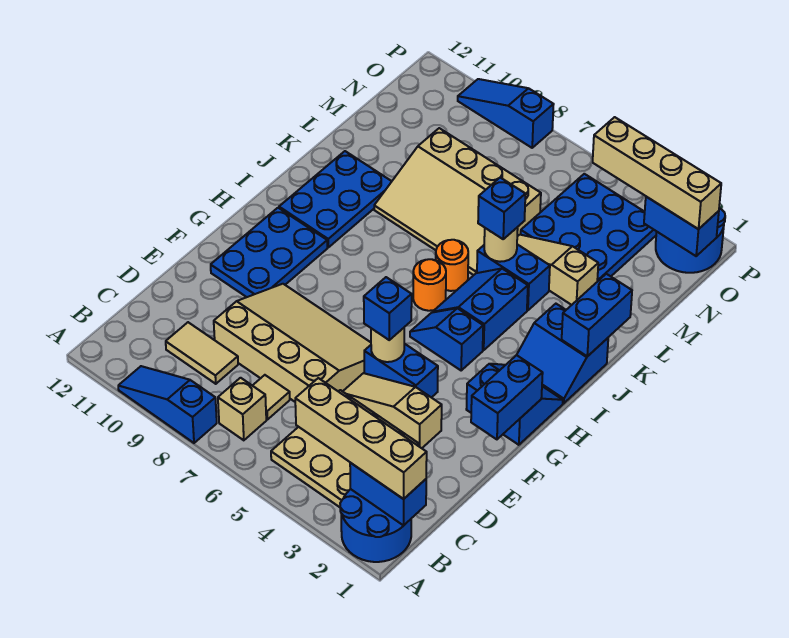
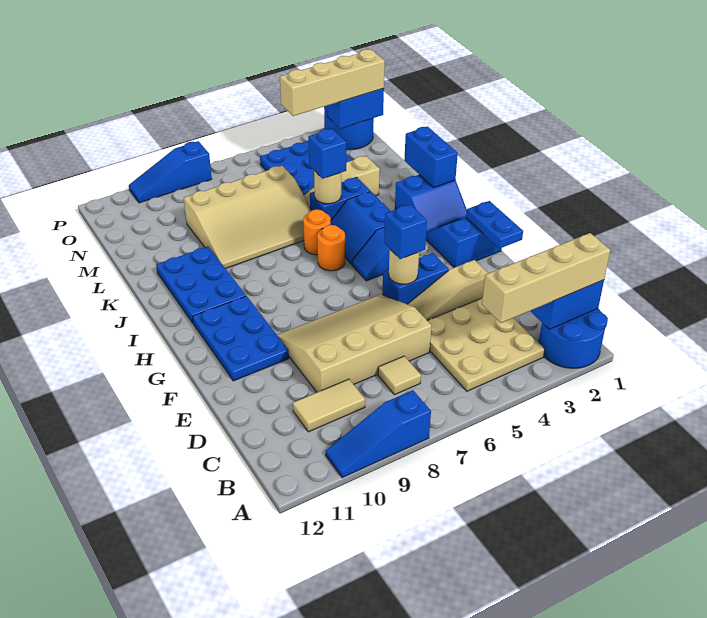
tan brick B7 level 1 -> none
blue brick F1:G1 level 2 -> blue plate F1:G1 level 2

